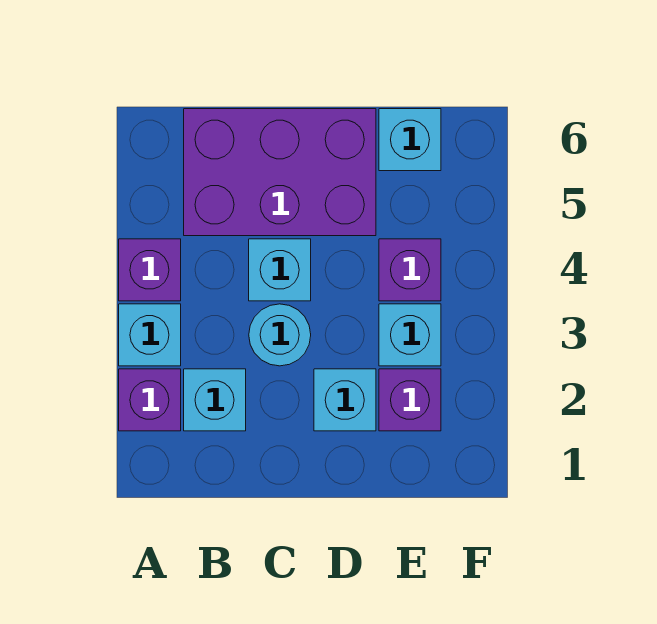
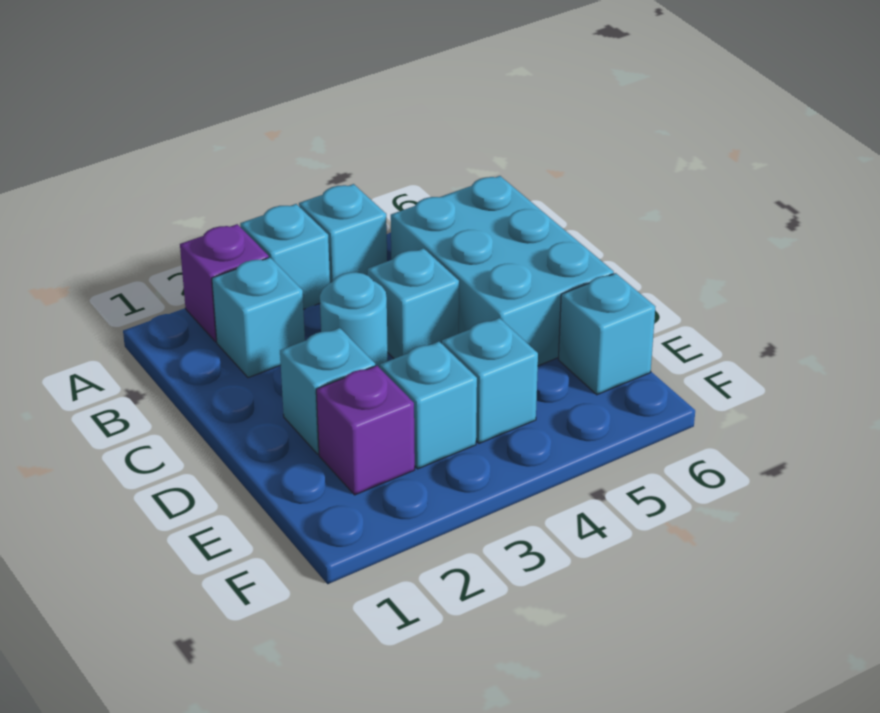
purple brick A4 level 1 -> cyan brick A4 level 1
purple brick B5:D6 level 1 -> cyan brick B5:D6 level 1
purple brick E4 level 1 -> cyan brick E4 level 1

